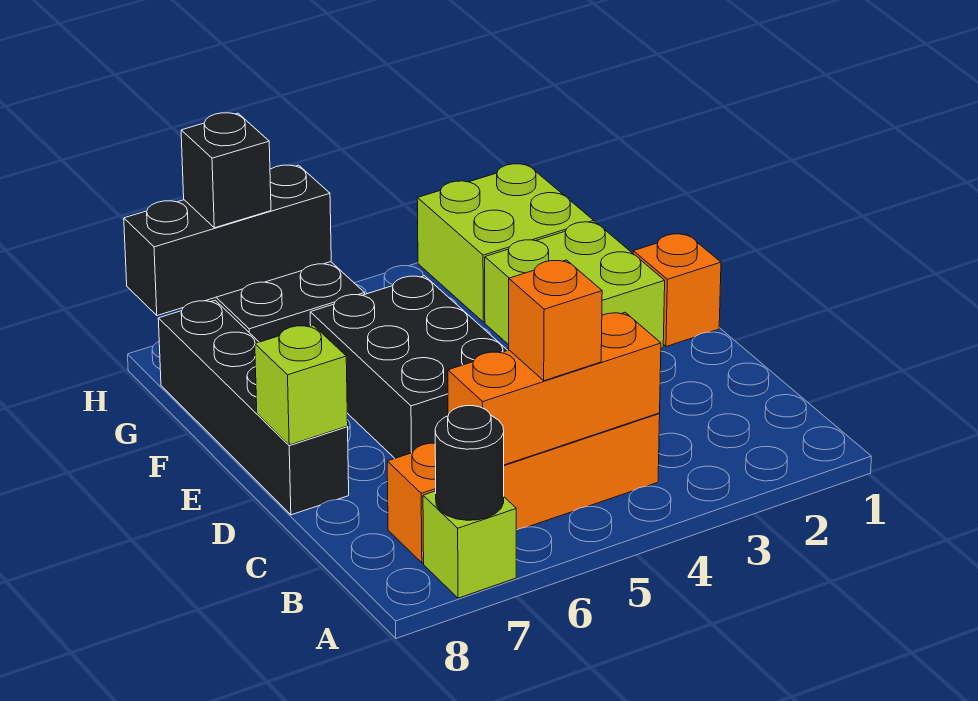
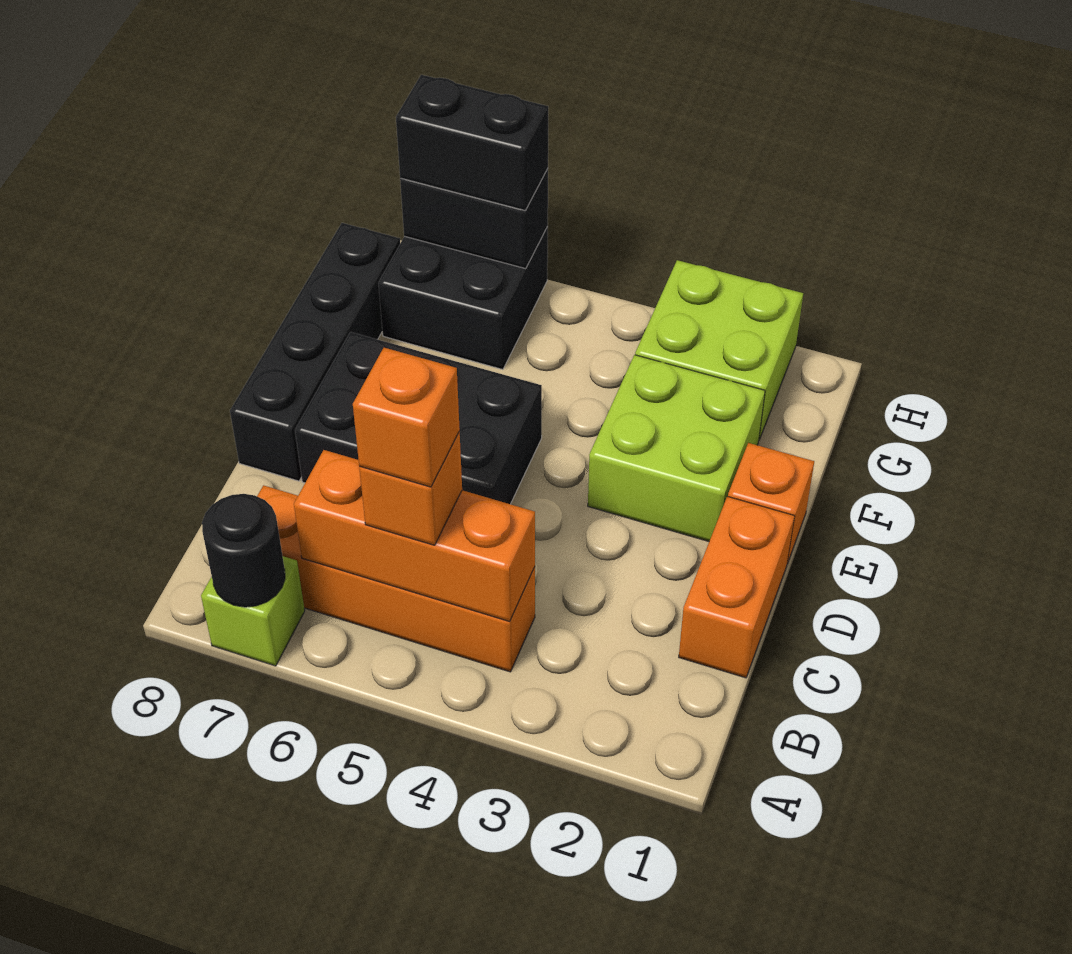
none -> orange brick B5 level 4
none -> orange brick C1:D1 level 1
black brick D5:F6 level 1 -> black brick D5:E7 level 1
lime brick D8 level 2 -> none
black brick H6:H8 level 2 -> black brick H6:H7 level 2
black brick H7 level 3 -> black brick H6:H7 level 3

